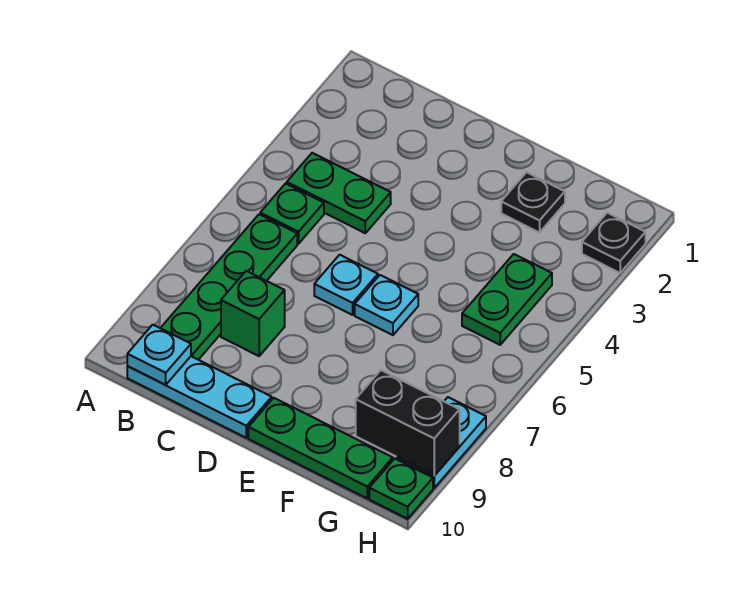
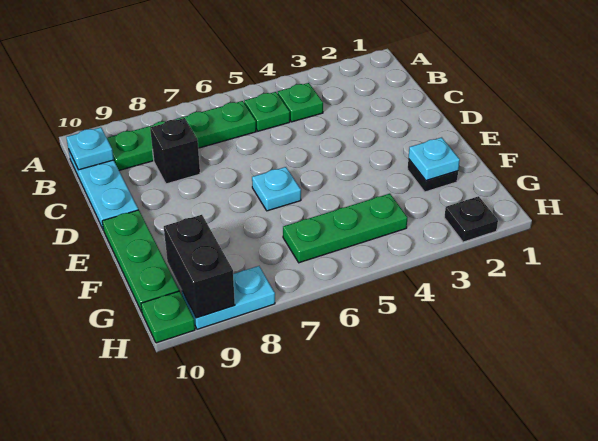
green plate B4:C4 level 1 -> green plate B4 level 1
green brick C8 level 1 -> black brick C8 level 1
cyan plate D6 level 1 -> cyan plate F2 level 2
green plate G4:G5 level 1 -> green plate G4:G6 level 1

